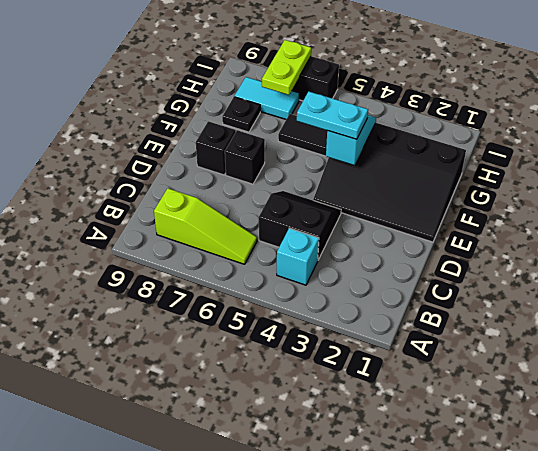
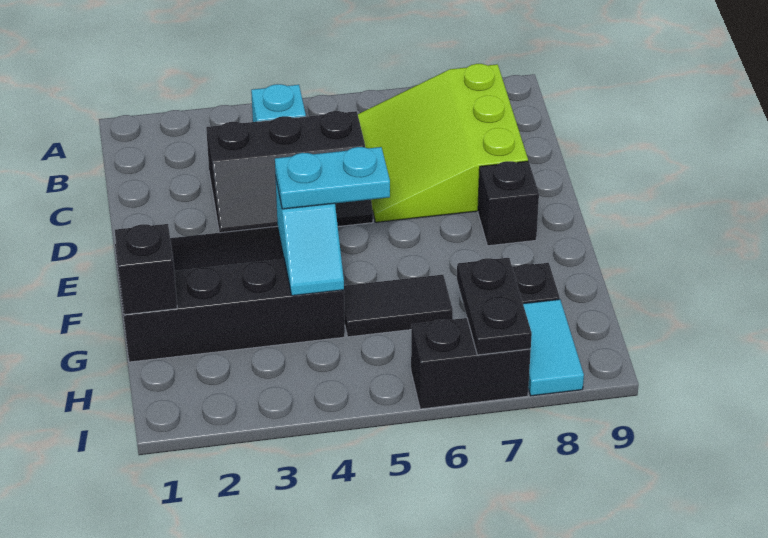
lime slope B6:B8 level 1 top 8 -> lime slope B6:D8 level 1 top 8
black slope C4:D5 level 1 top C -> black slope C3:D5 level 1 top C
black brick E7 level 1 -> black brick G1 level 2
cyan tile H7:H8 level 1 -> cyan tile H8:I8 level 1
lime plate H7:I7 level 2 -> black plate H7:I7 level 2

